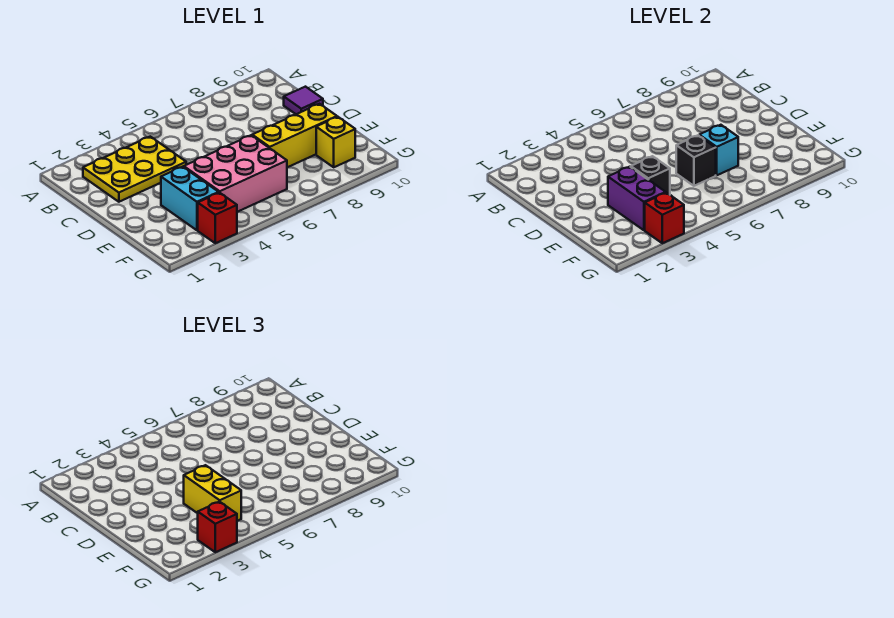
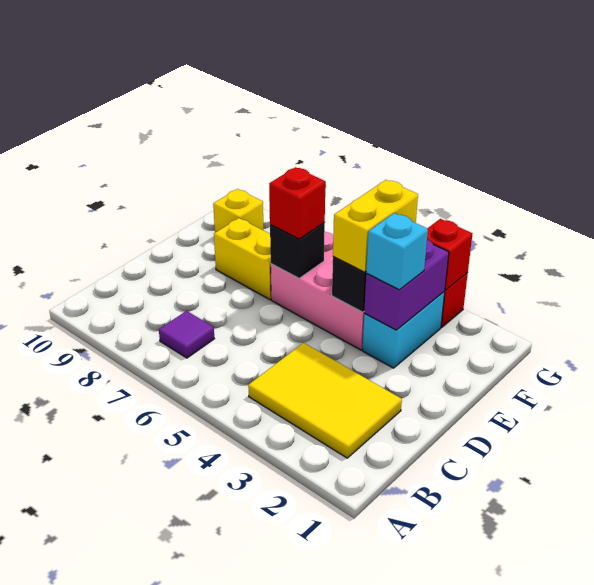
yellow plate B2:C4 level 1 -> yellow tile B2:C4 level 1
purple tile C10 level 1 -> purple tile B7 level 1
yellow brick E7:E9 level 1 -> yellow brick E7:E8 level 1
cyan brick E7 level 2 -> cyan brick E3 level 3
red brick G3 level 3 -> red brick E6 level 3

